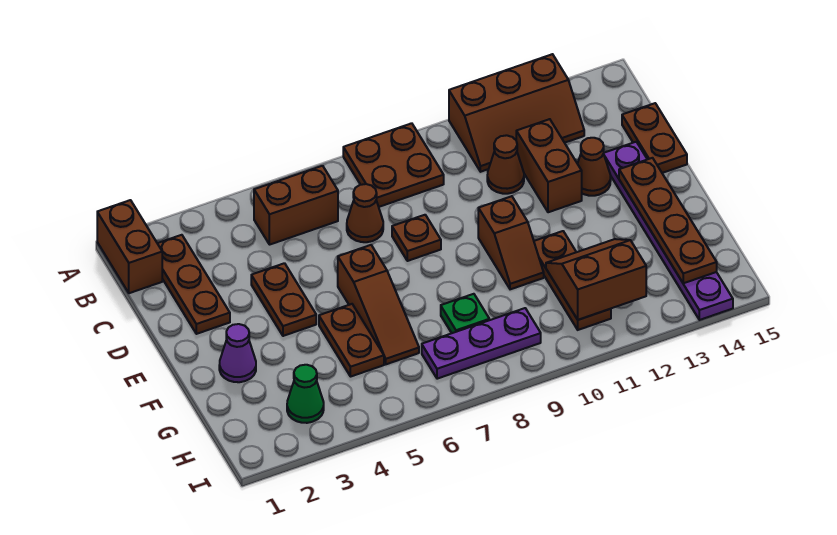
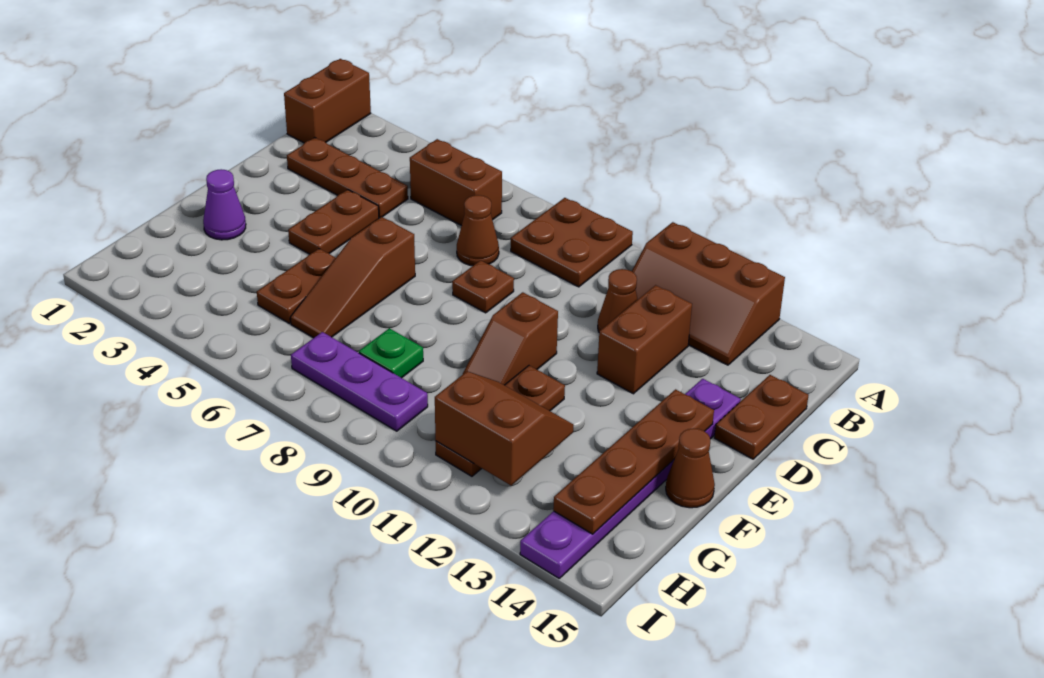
brown plate B2:D2 level 1 -> brown plate C2:C4 level 1
brown cone D13 level 1 -> brown cone F15 level 1
green cone H3 level 1 -> none

